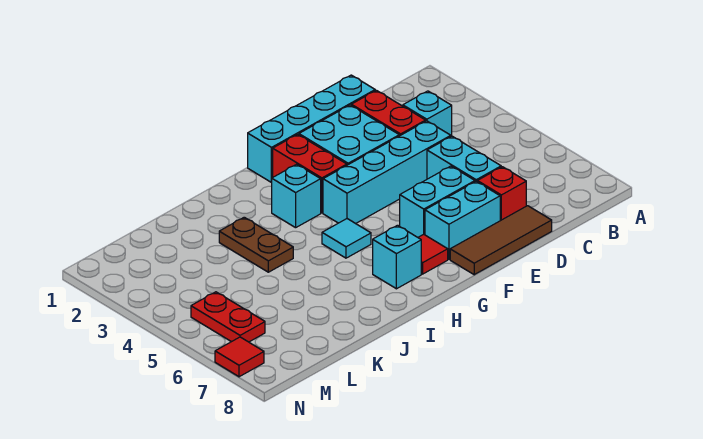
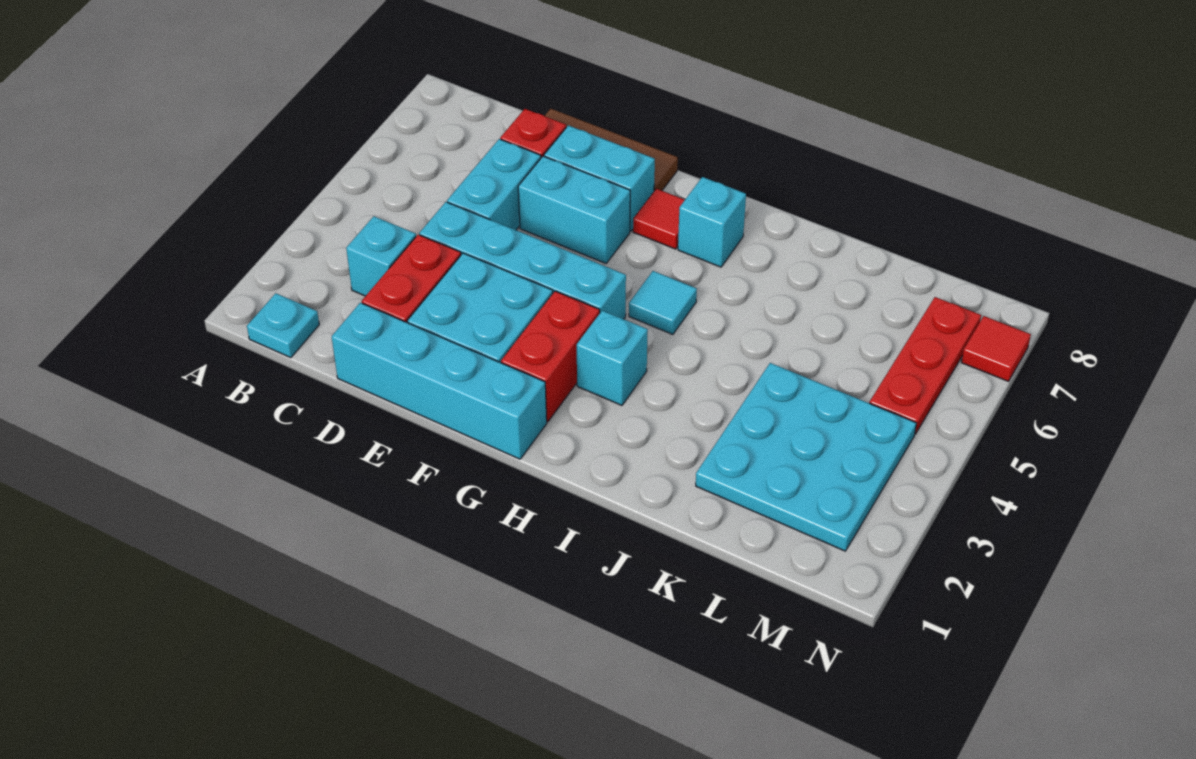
none -> cyan plate B1 level 1
brown plate J3:J4 level 1 -> none
none -> cyan plate K2:M4 level 1
red plate M5:M6 level 1 -> red plate M5:M7 level 1

